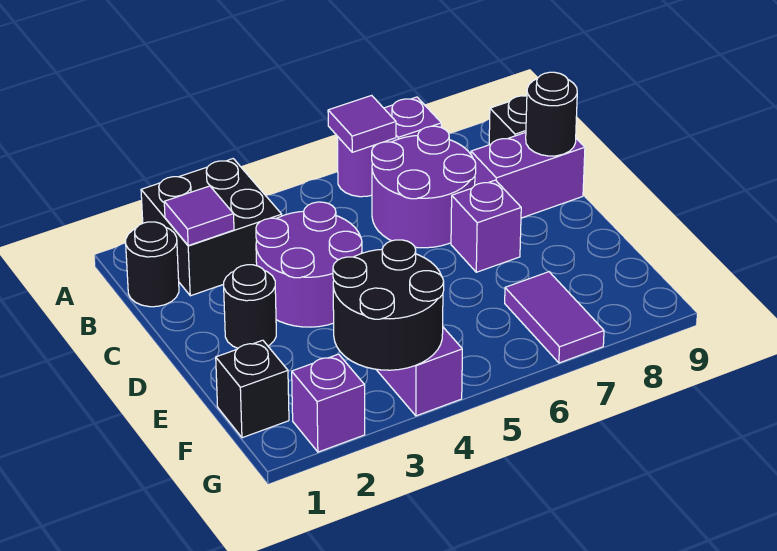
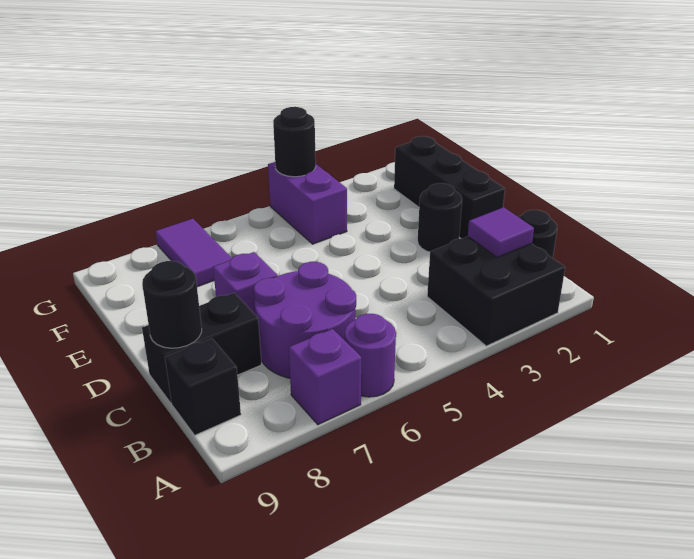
purple tile A6 level 2 -> none
purple round brick C3:D4 level 1 -> none
purple brick C8:C9 level 1 -> black brick C8:C9 level 1
black brick F1 level 1 -> black brick D1:F1 level 1
black round brick F3:G4 level 2 -> black round brick G4 level 2
purple brick G2 level 1 -> none

